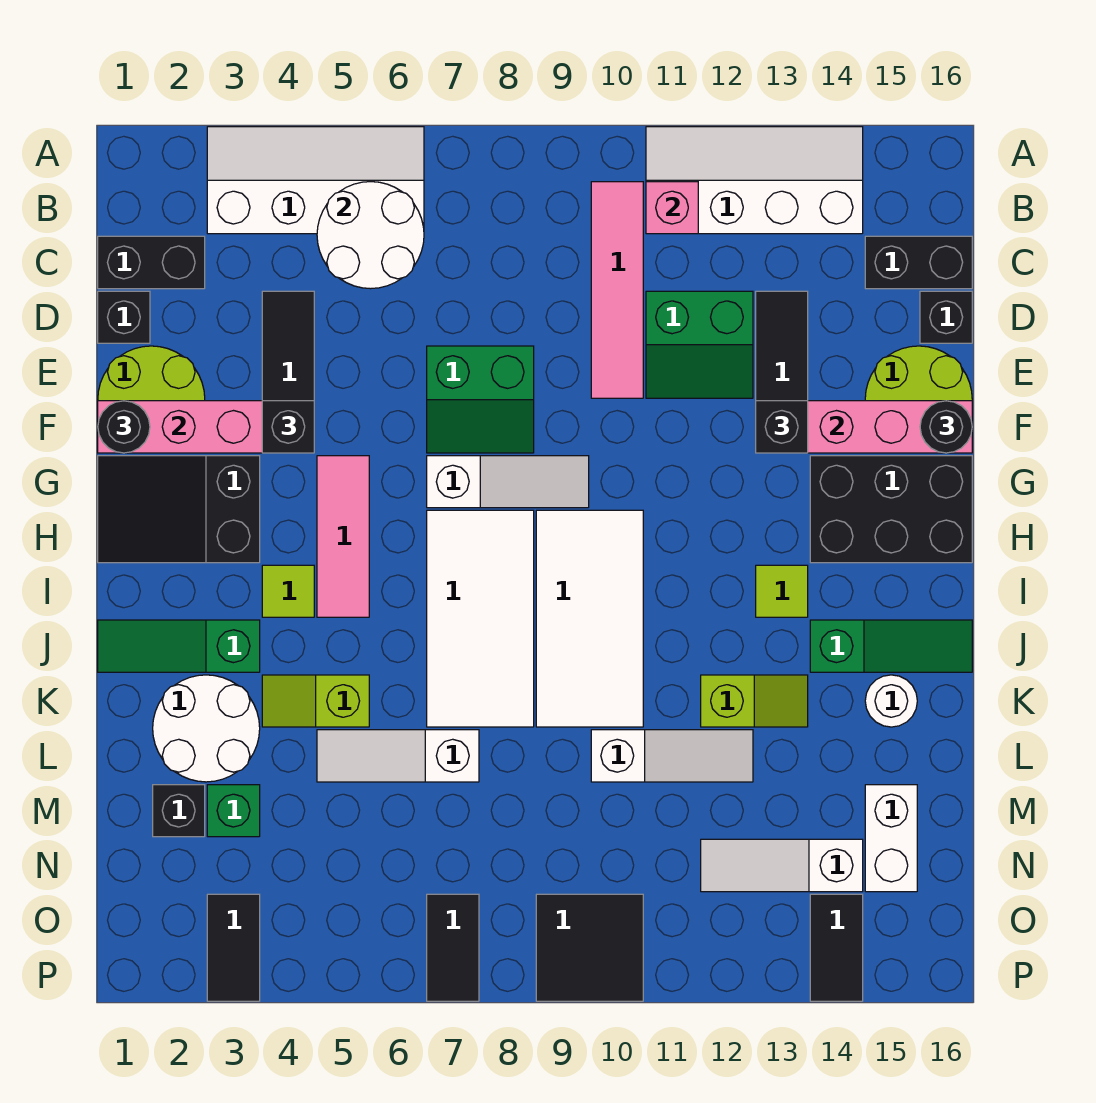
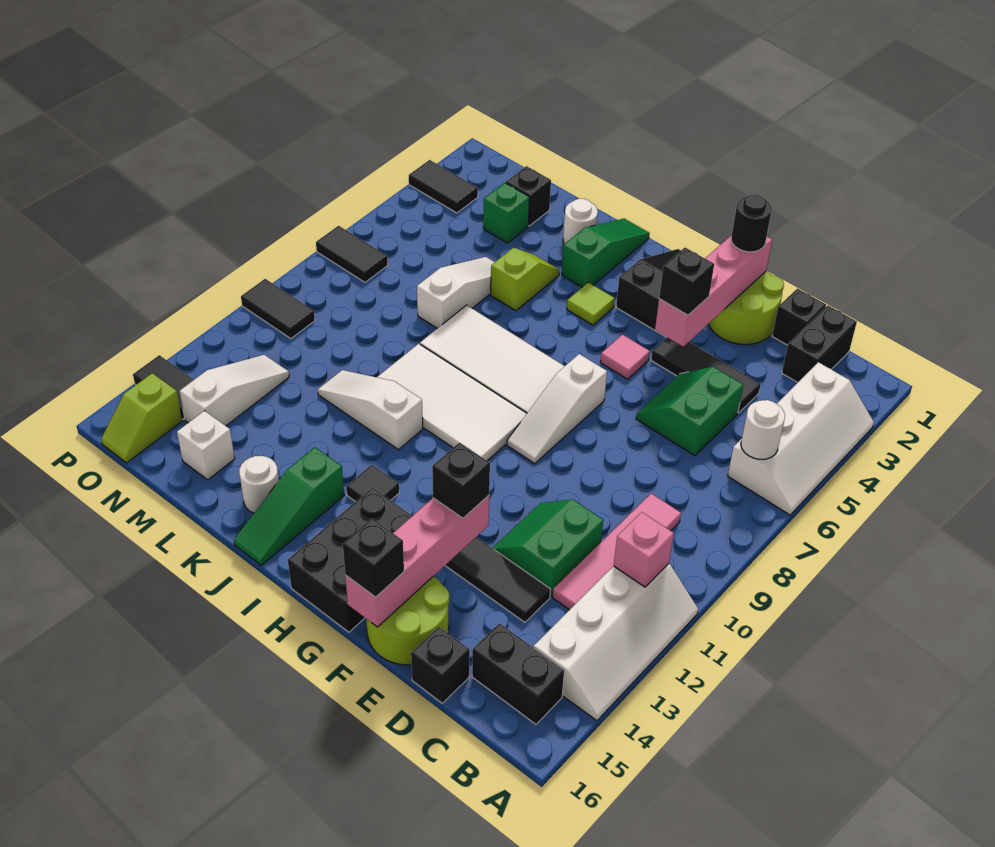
white round brick B5:C6 level 2 -> white round brick B6 level 2
pink tile B10:E10 level 1 -> pink tile C9:C12 level 1
black brick C15:C16 level 1 -> black brick B15:C15 level 1
green slope E7:F8 level 1 top E -> green slope D5:E6 level 1 top D
black round brick F16 level 3 -> black brick F16 level 3
pink tile G5:I5 level 1 -> pink tile G5 level 1
lime tile I13 level 1 -> black tile I13 level 1
white round brick K2:L3 level 1 -> white round brick K2 level 1
lime slope K12:K13 level 1 top 12 -> lime slope O15:O16 level 1 top 15
white slope L10:L12 level 1 top 10 -> white slope J11:L11 level 1 top J
white brick M15:N15 level 1 -> white brick M15 level 1
black tile O9:P10 level 1 -> black tile O10:P10 level 1

